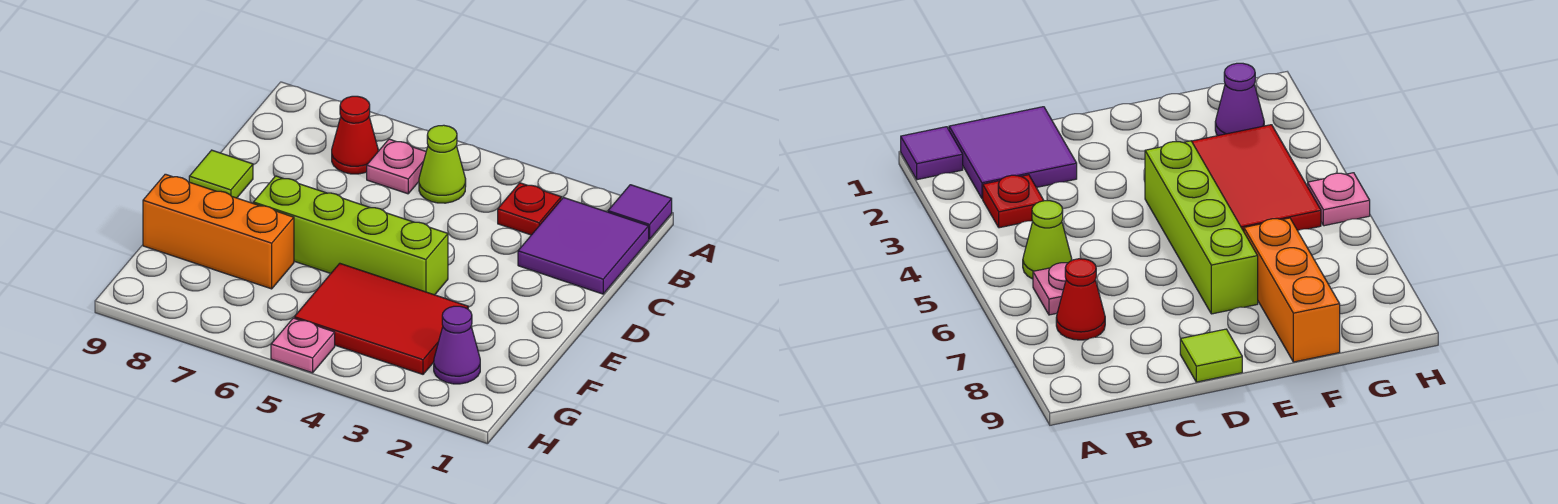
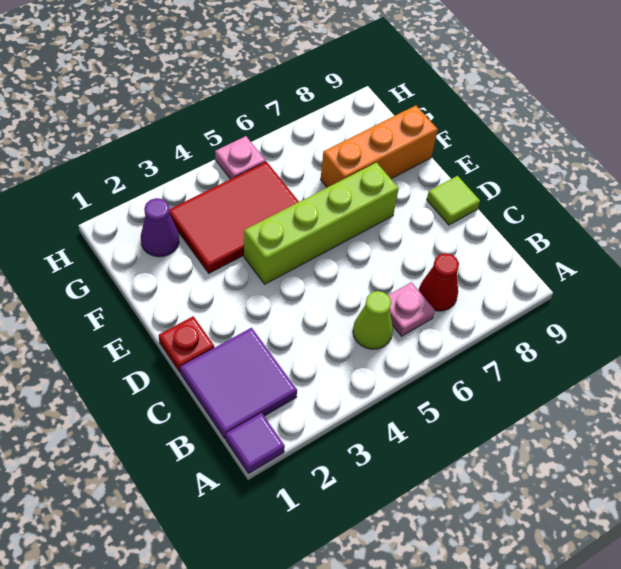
red plate B3 level 1 -> red plate D1 level 1

